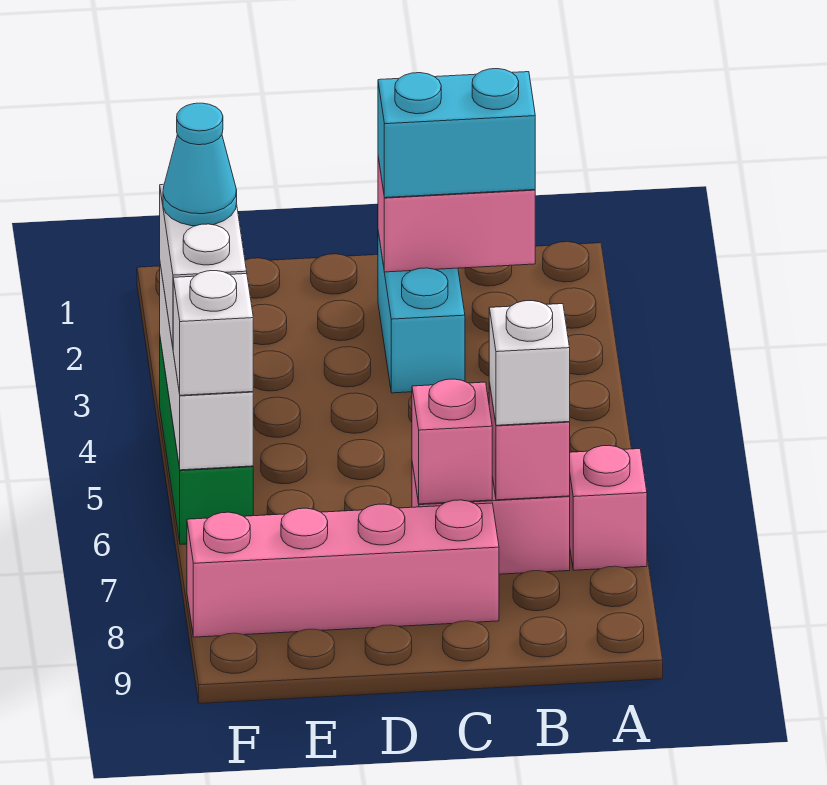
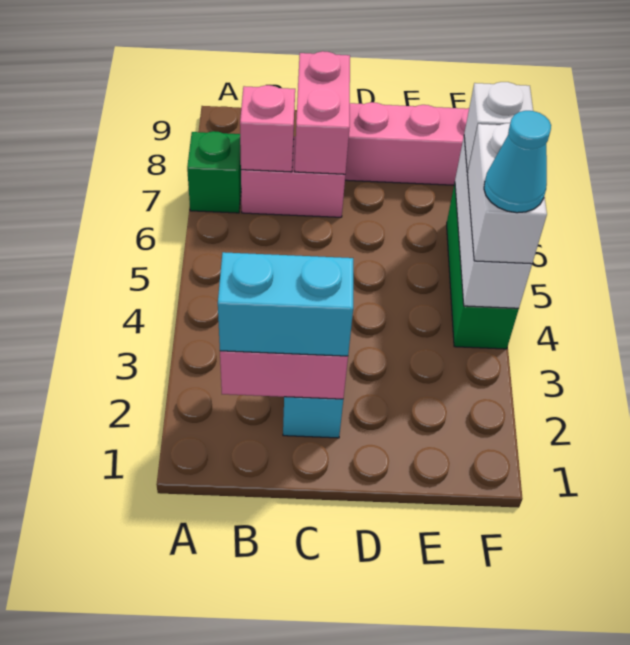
pink brick A7 level 1 -> green brick A7 level 1
white brick B7 level 3 -> none
pink brick C7 level 2 -> pink brick C7:C8 level 2

